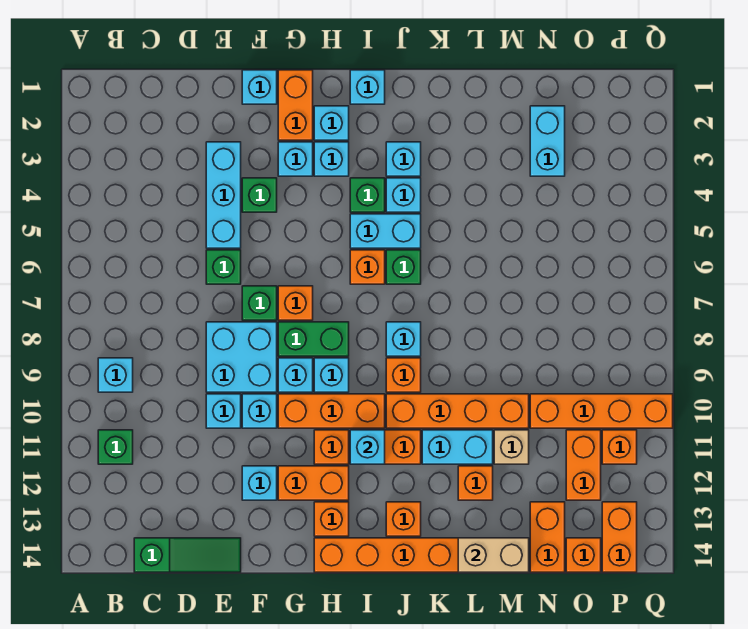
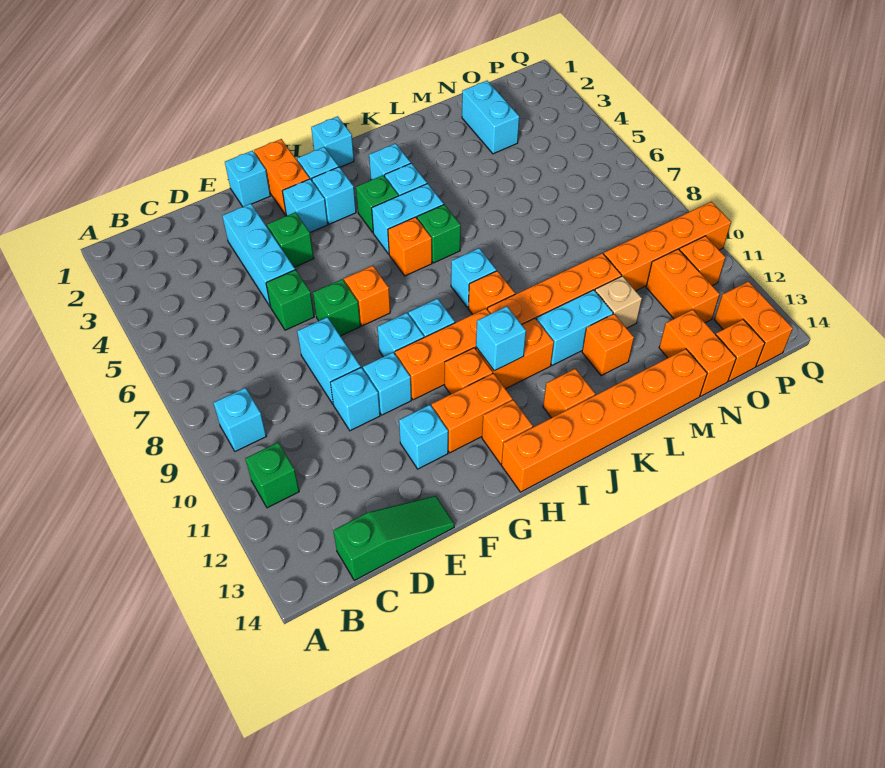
cyan brick E8:F9 level 1 -> cyan brick E8:E9 level 1
green brick G8:H8 level 1 -> none
tan brick L14:M14 level 2 -> none

